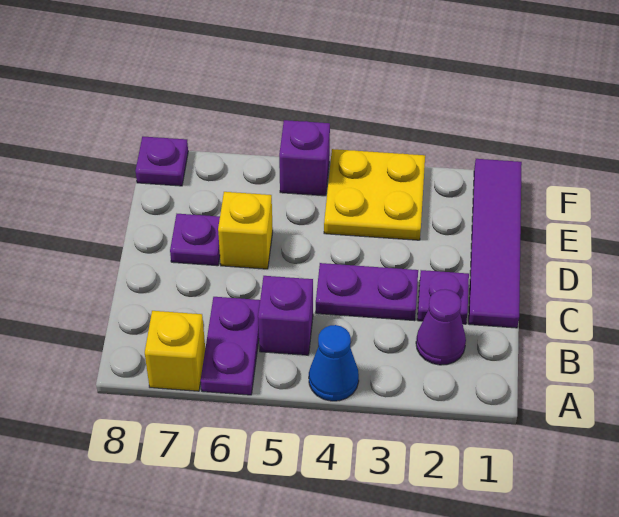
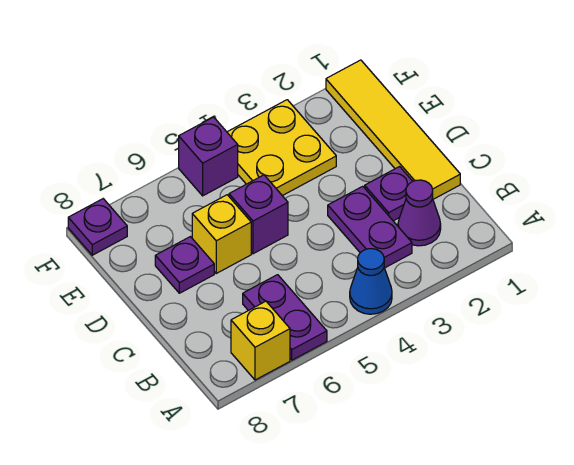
purple brick B5 level 1 -> purple brick D5 level 1
purple tile C1:F1 level 1 -> yellow tile C1:F1 level 1
purple plate C3:C4 level 1 -> purple plate B3:C3 level 1

